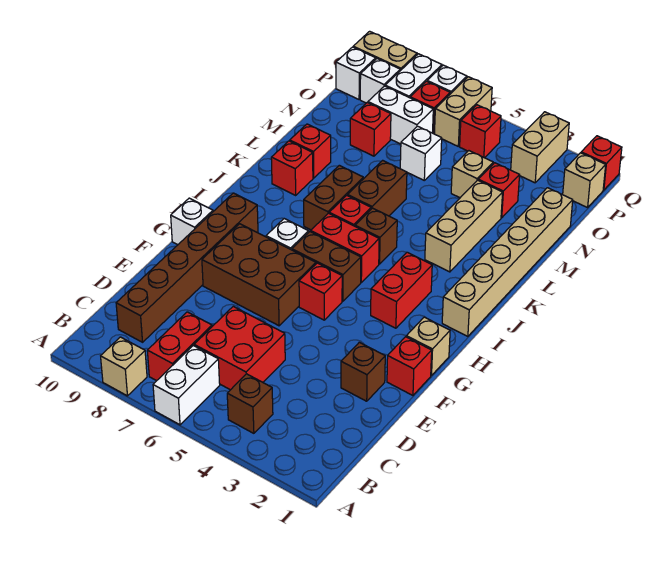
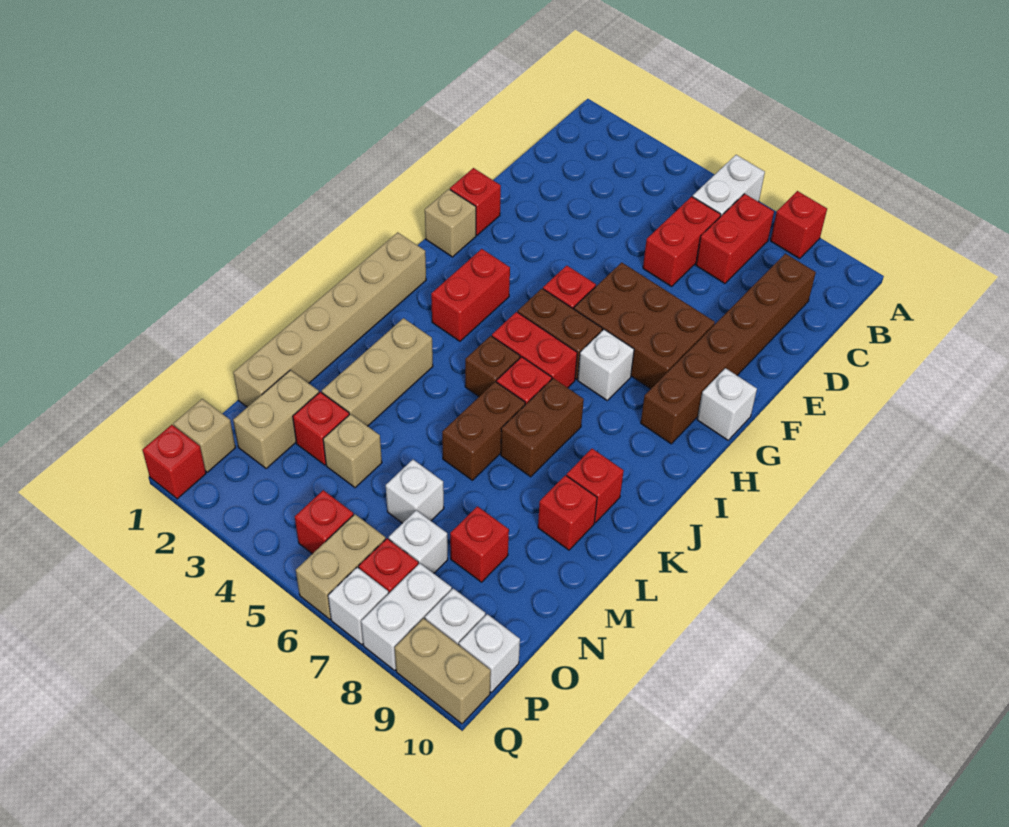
tan brick A8 level 1 -> red brick A8 level 1
brown brick B4 level 1 -> none
red brick C5:D6 level 1 -> red brick C6:D6 level 1
brown brick E2 level 1 -> none
white brick O7:O8 level 1 -> white brick O7 level 1
tan brick P3:Q3 level 1 -> tan brick N2:O2 level 1

